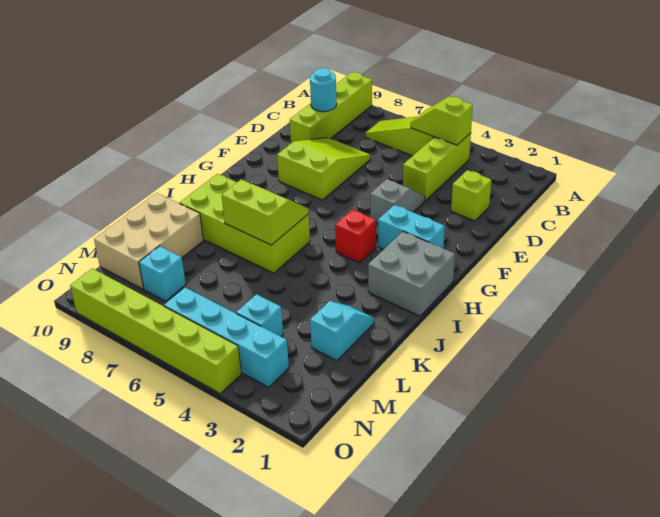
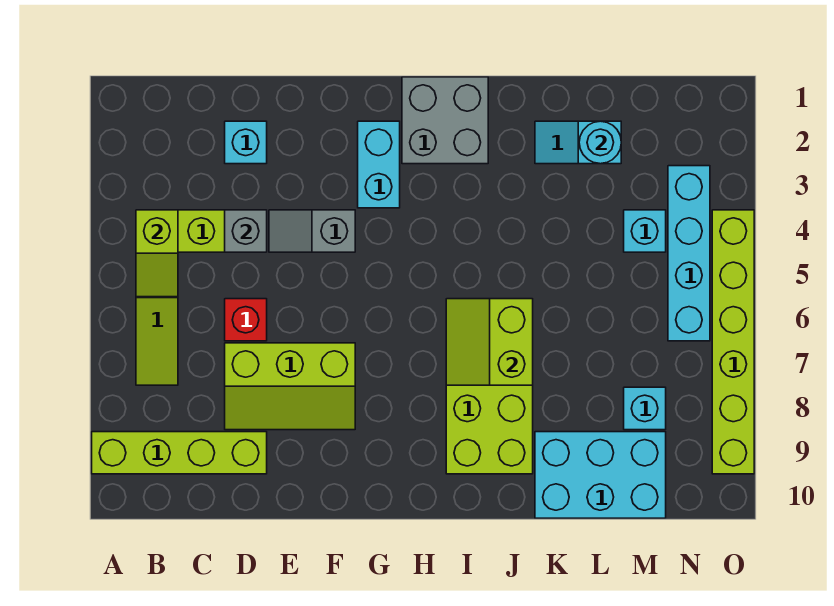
cyan round brick C9 level 2 -> cyan round brick L2 level 2
lime brick D2 level 1 -> cyan brick D2 level 1
none -> grey brick D4 level 2
lime slope D7:F8 level 1 top F -> lime slope D7:F8 level 1 top 7
red brick H4 level 1 -> red brick D6 level 1
tan brick K9:M10 level 1 -> cyan brick K9:M10 level 1

